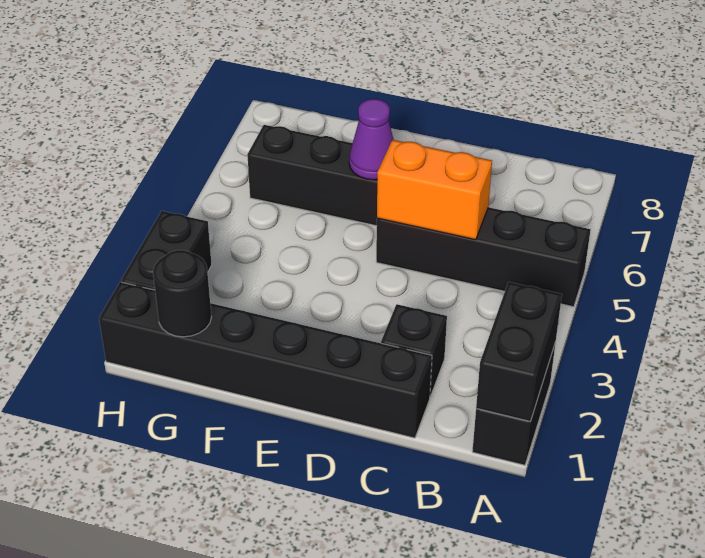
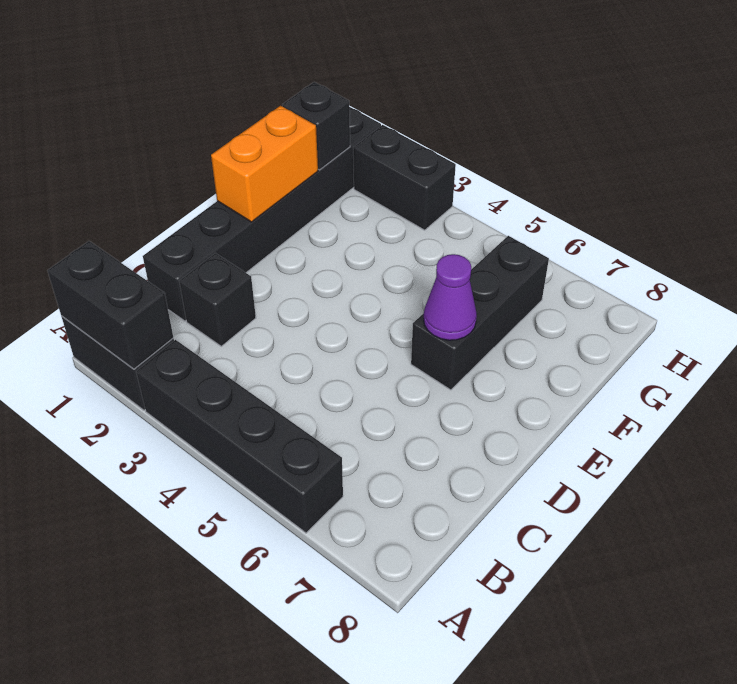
black brick A5:D5 level 1 -> black brick A3:A6 level 1
orange brick C5:D5 level 2 -> orange brick E1:F1 level 2
black round brick G1 level 2 -> black brick G1 level 2

